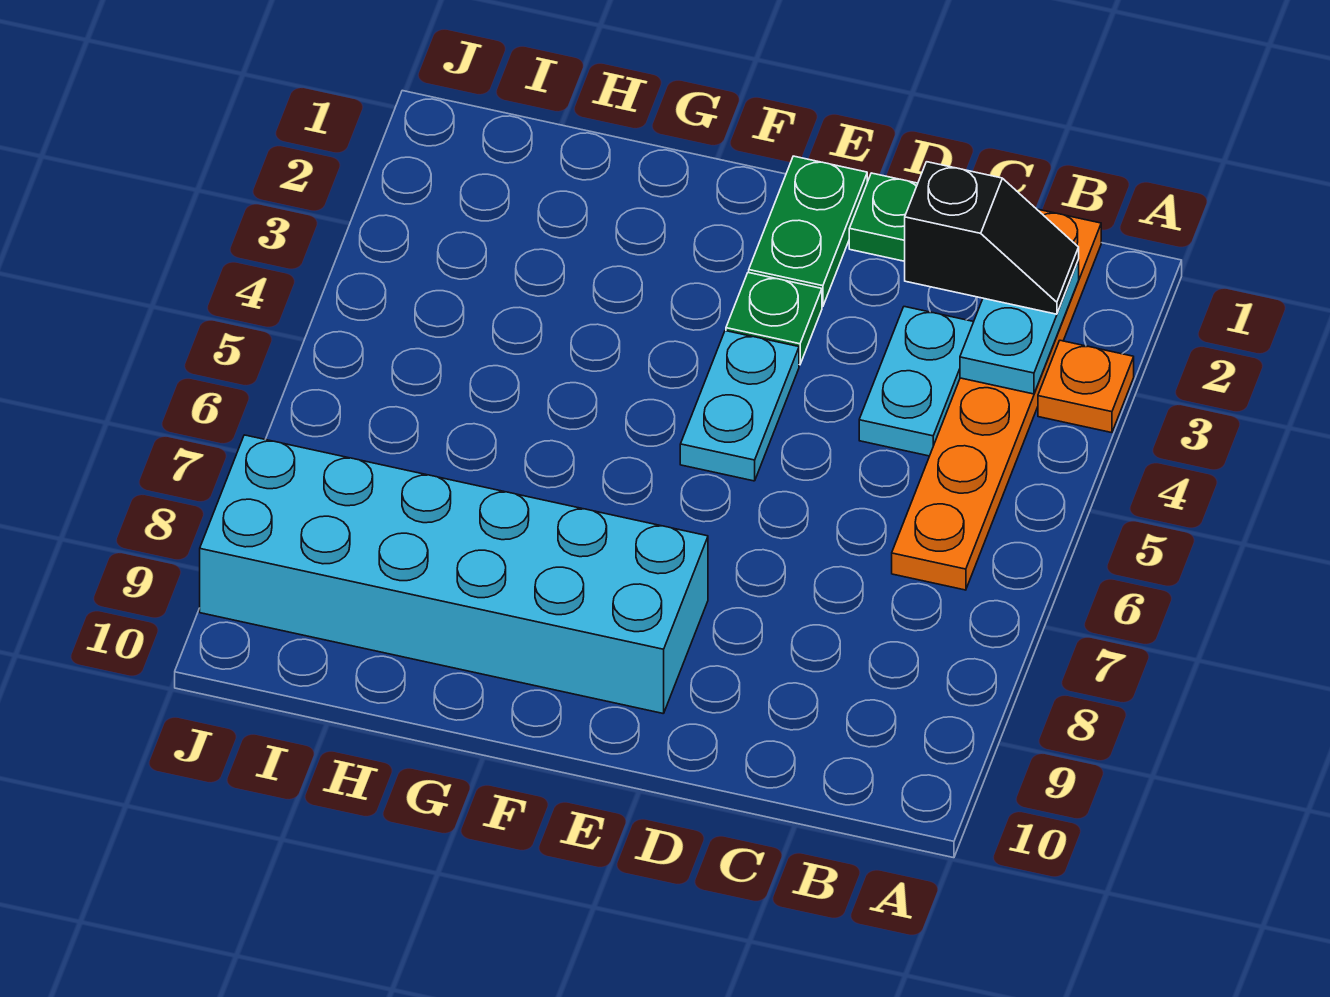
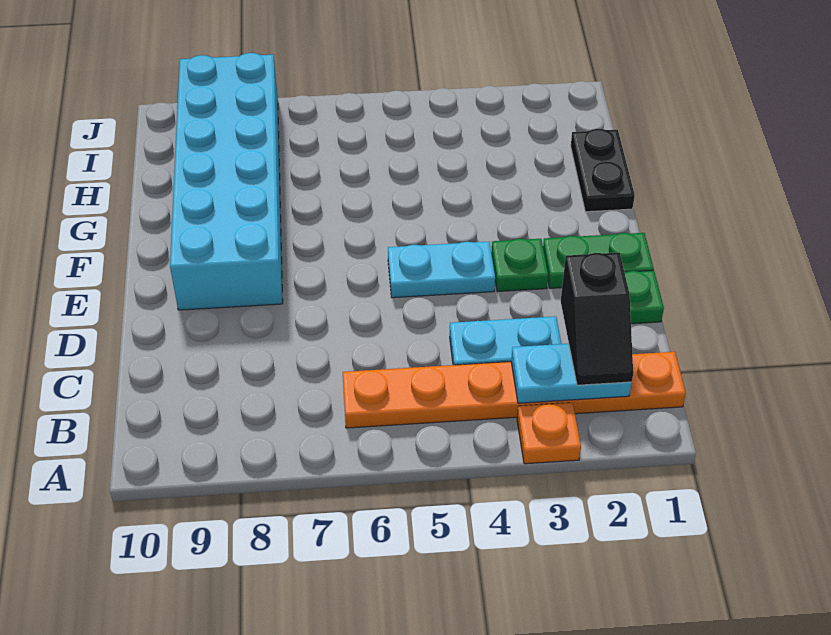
none -> black plate G1:H1 level 1

